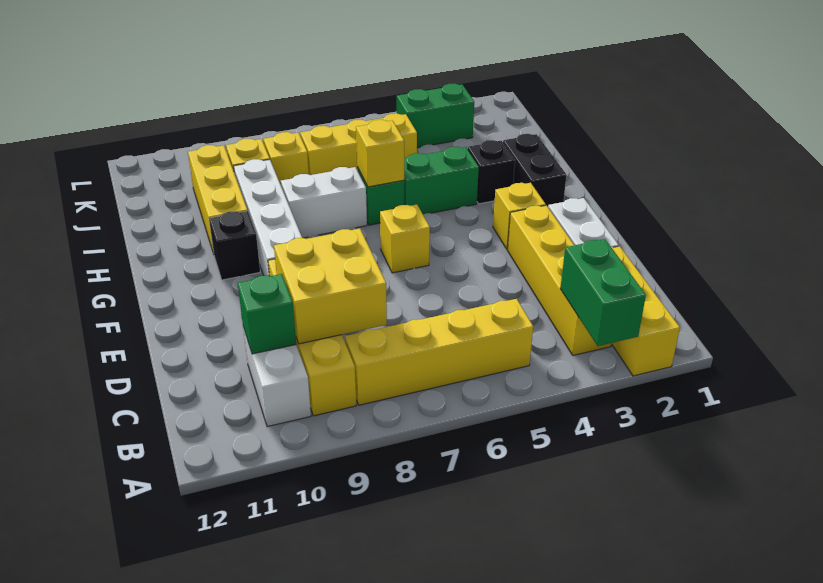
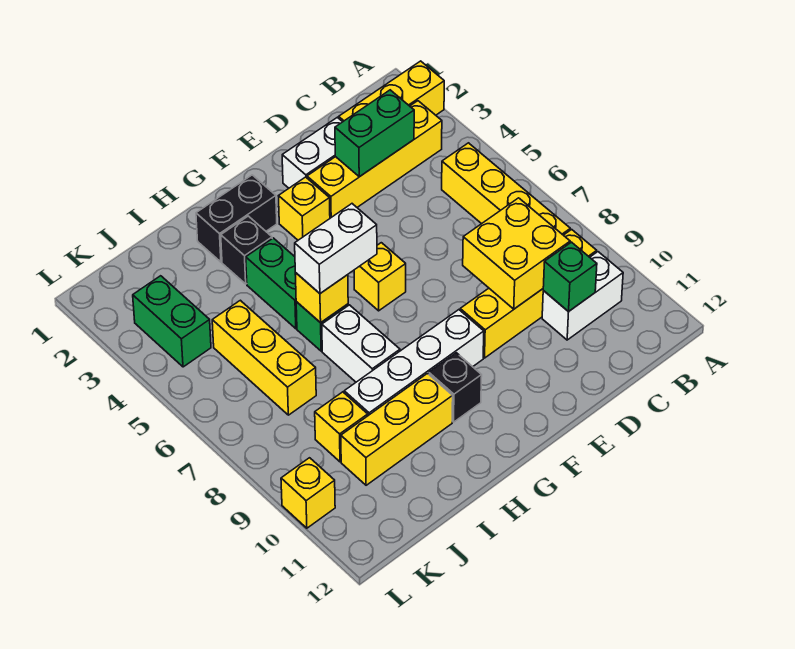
green brick A3:B3 level 2 -> green brick C3:D3 level 2
none -> white brick G6:H6 level 3
yellow brick J8 level 1 -> yellow brick L10 level 1

